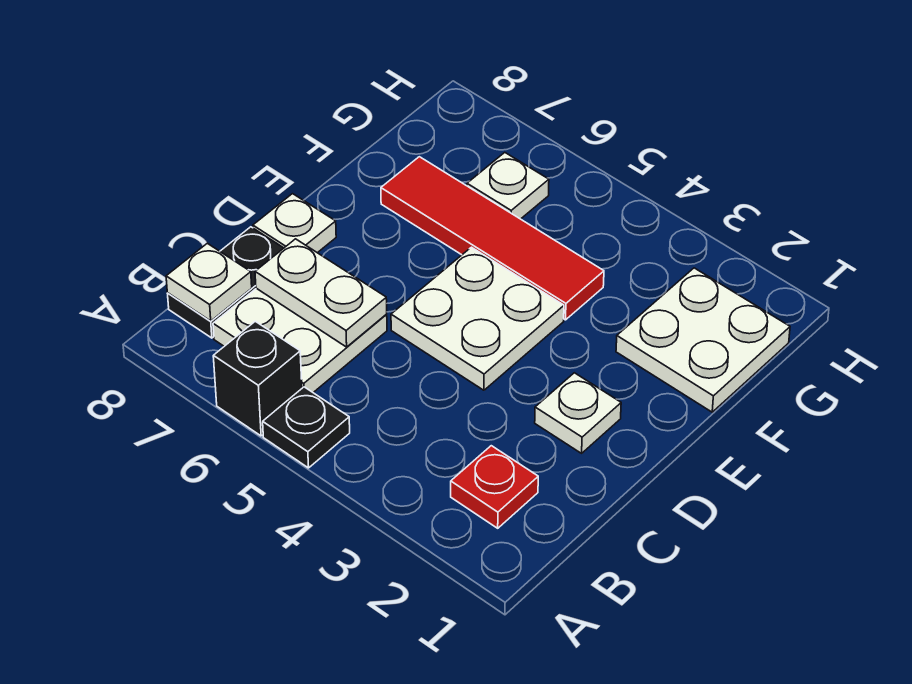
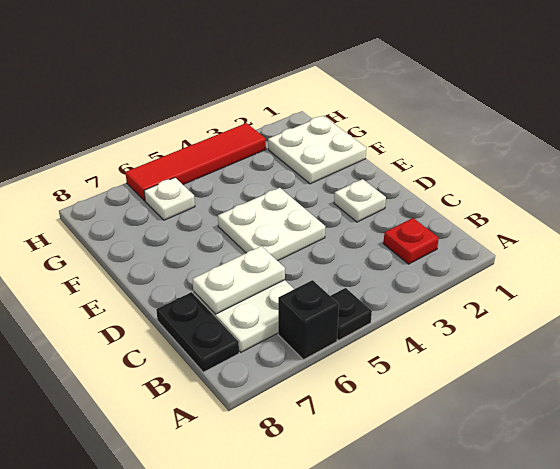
white plate B8 level 2 -> none
white plate D8 level 1 -> none
red tile F4:F7 level 1 -> red tile H3:H6 level 1

